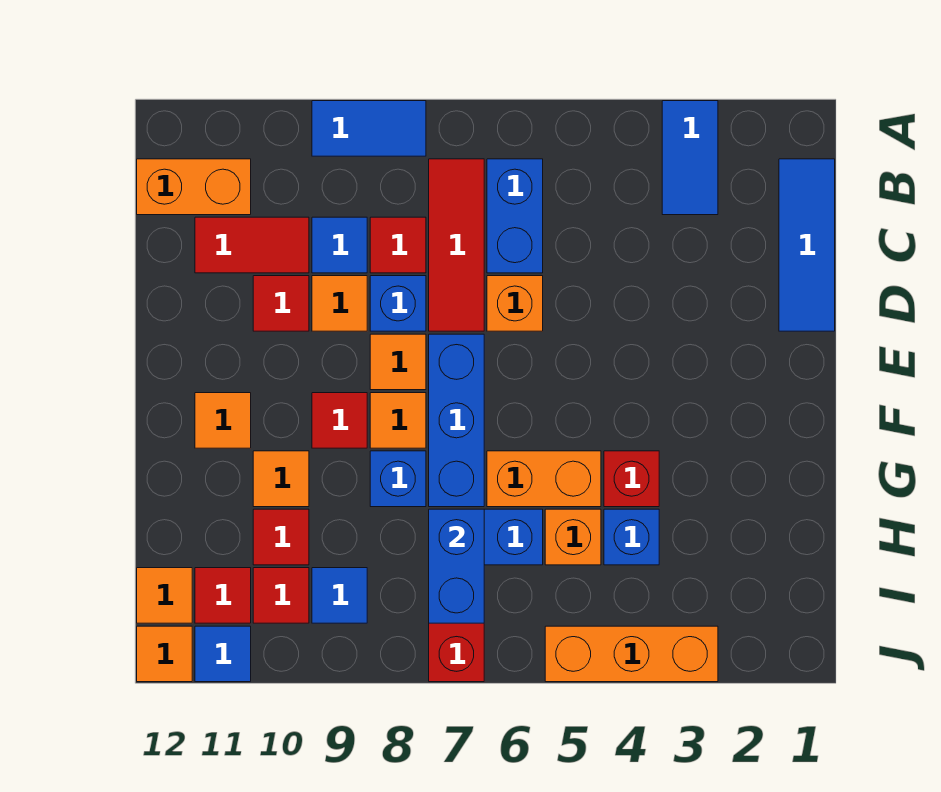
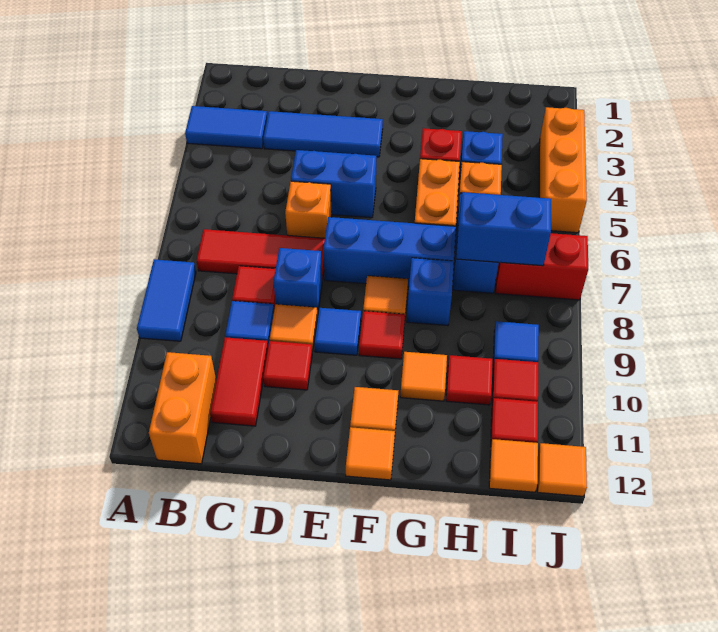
blue tile B1:D1 level 1 -> blue tile C3:E3 level 1
blue brick B6:C6 level 1 -> blue brick D5:E5 level 1
orange tile E8 level 1 -> orange tile F12 level 1
blue tile J11 level 1 -> blue tile E9 level 1

